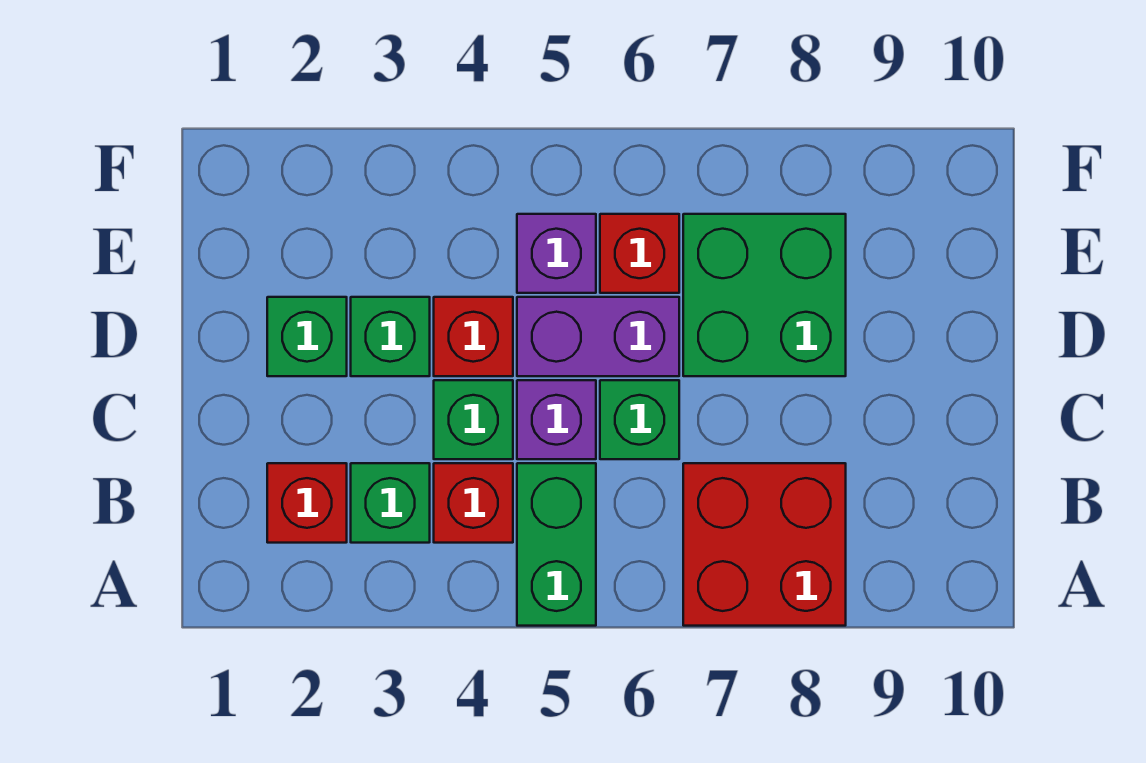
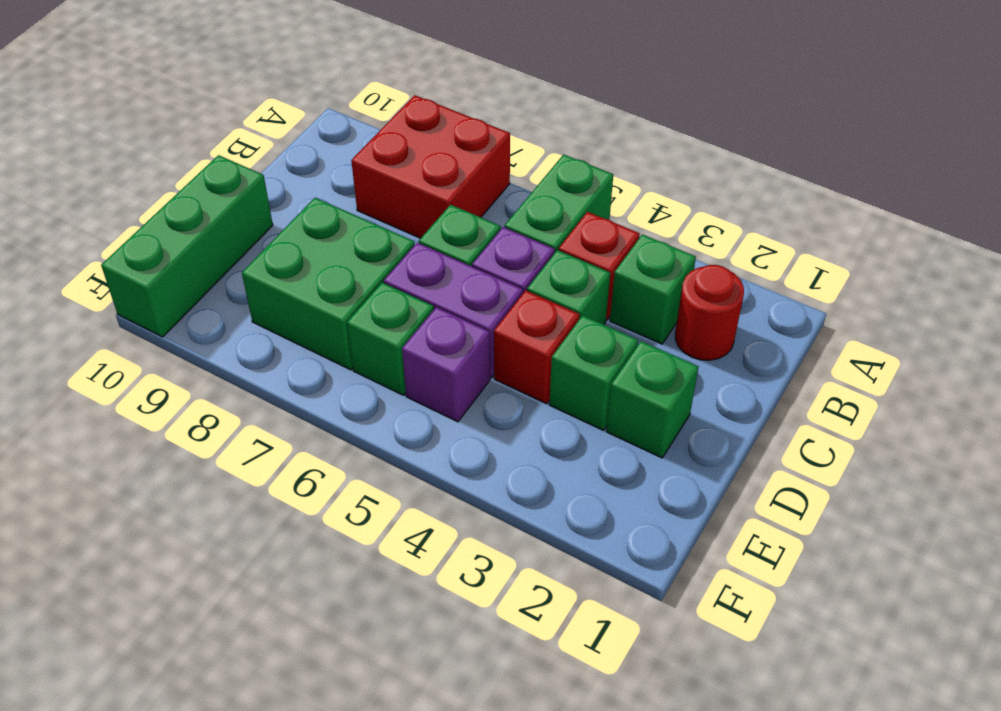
red brick B2 level 1 -> red round brick B2 level 1
none -> green brick D10:F10 level 1
red brick E6 level 1 -> green brick E6 level 1

